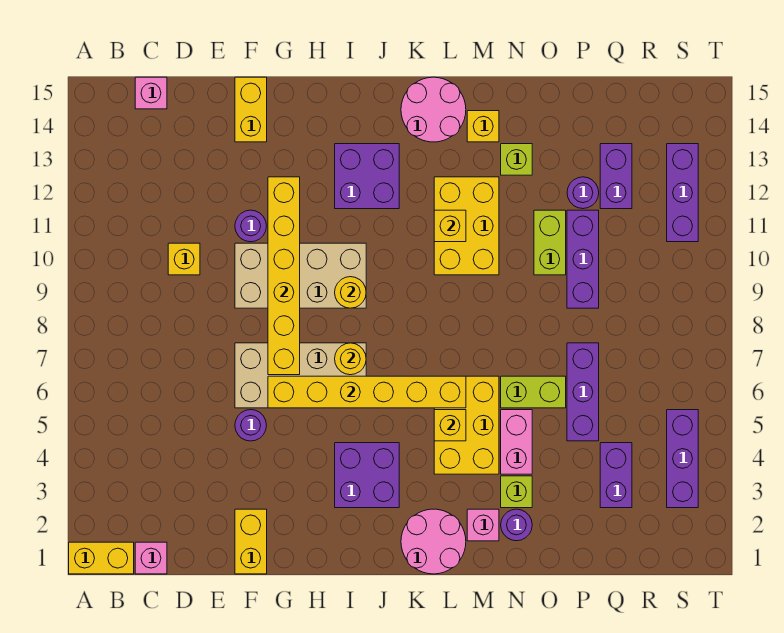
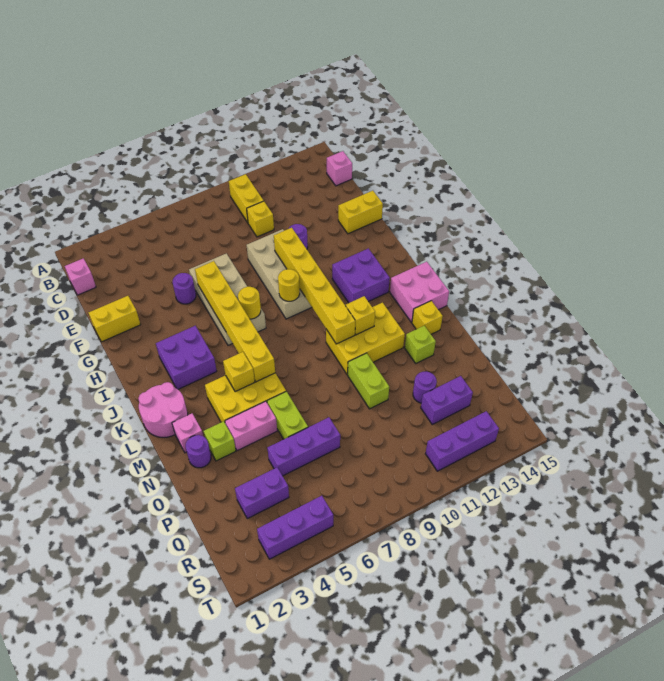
yellow brick A1:B1 level 1 -> yellow brick B10:C10 level 1
yellow brick G7:G12 level 2 -> yellow brick G10:L10 level 2
pink round brick K14:L15 level 1 -> pink brick K14:L15 level 1
lime brick O10:O11 level 1 -> lime brick N10:O10 level 1
purple brick P9:P11 level 1 -> none

